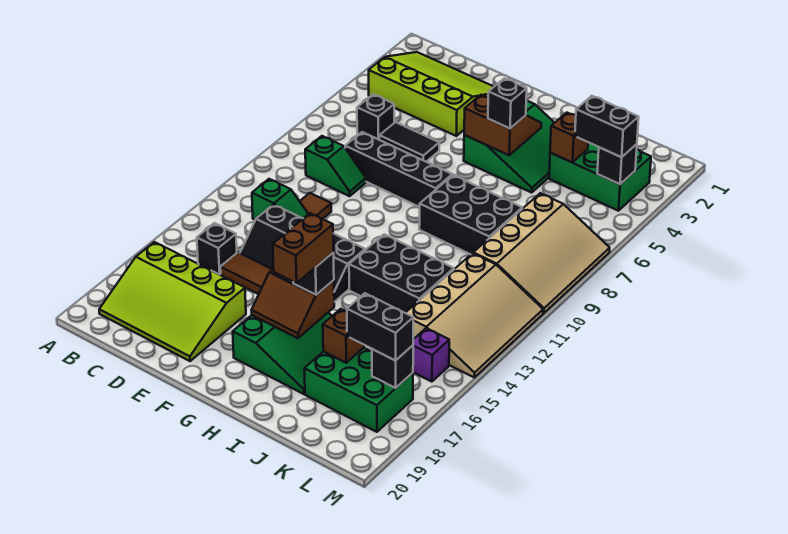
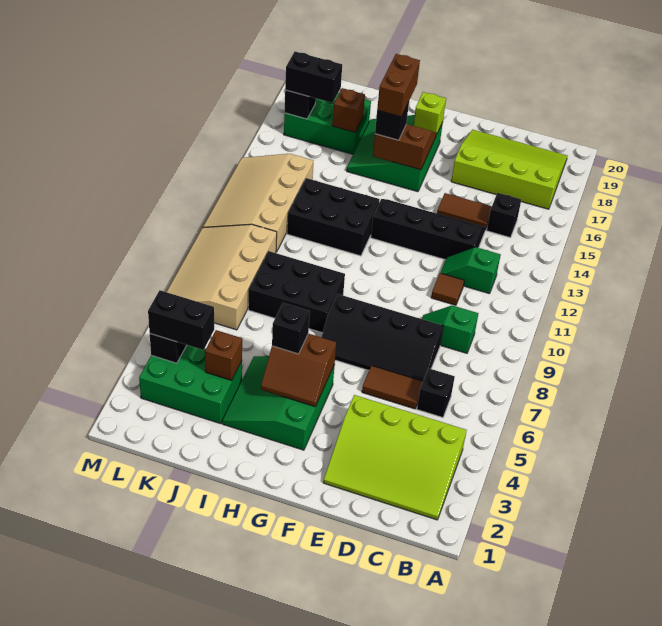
black tile D6:E6 level 1 -> brown tile D6:E6 level 1
none -> lime brick G18 level 2
purple brick L15 level 1 -> none

